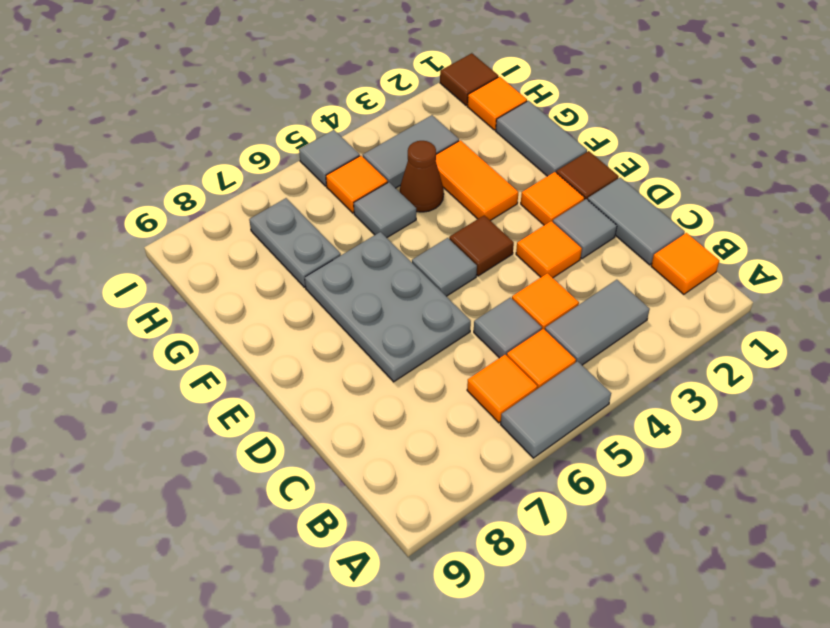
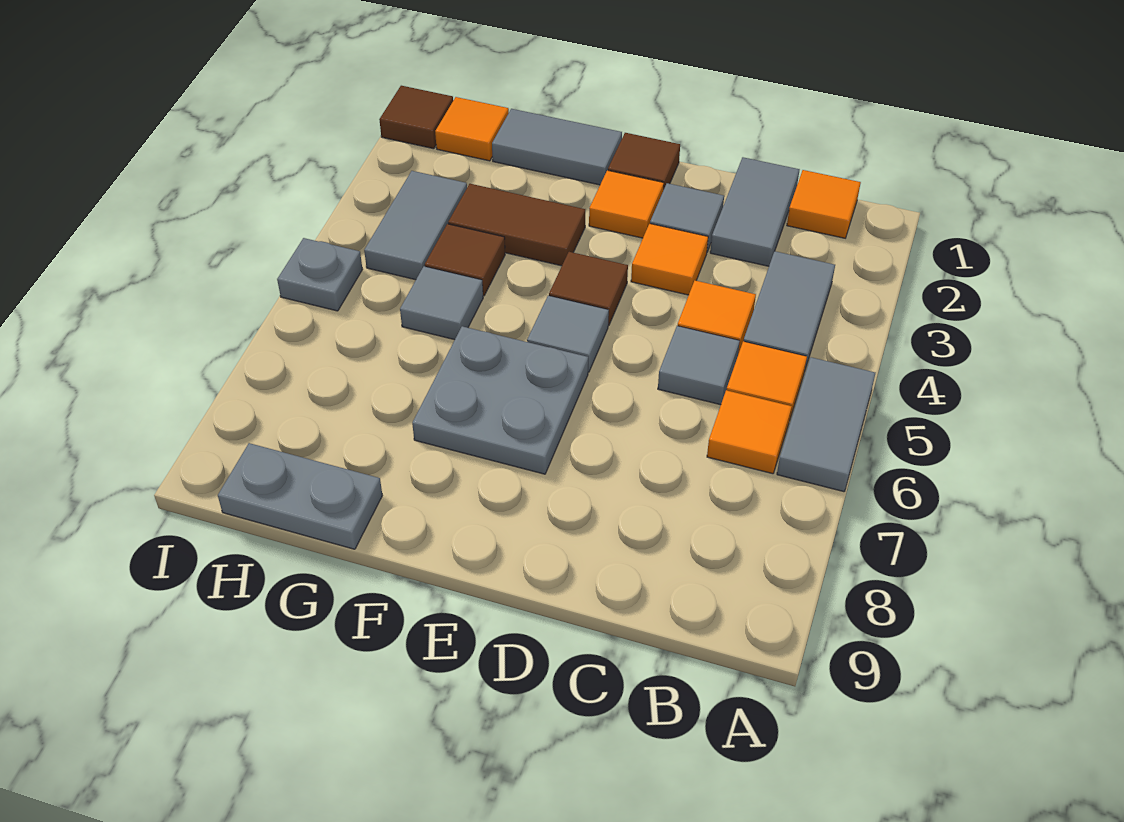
grey tile C1:D1 level 1 -> grey tile C1:C2 level 1
grey plate D6:F7 level 1 -> grey plate E6:F7 level 1
orange tile F3:G3 level 1 -> brown tile F3:G3 level 1
brown cone G4 level 1 -> brown tile G4 level 1
grey plate G7:H7 level 1 -> grey plate G9:H9 level 1
orange tile H5 level 1 -> none
grey tile I5 level 1 -> grey plate I5 level 1

